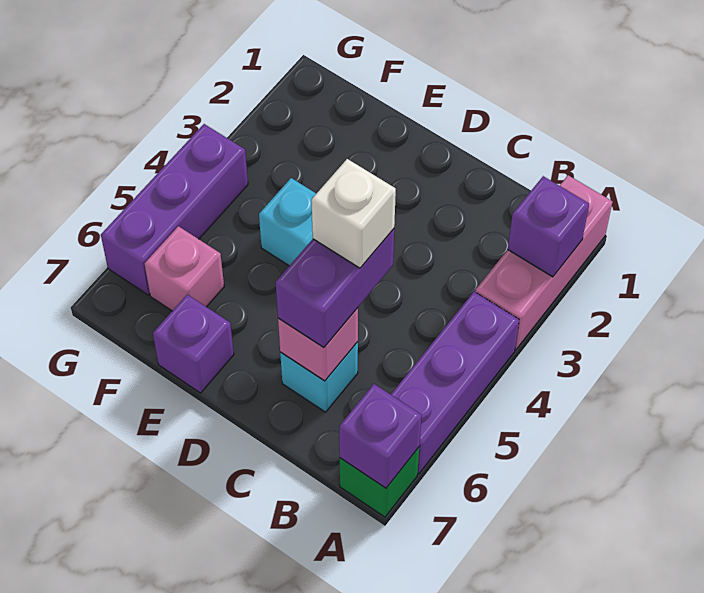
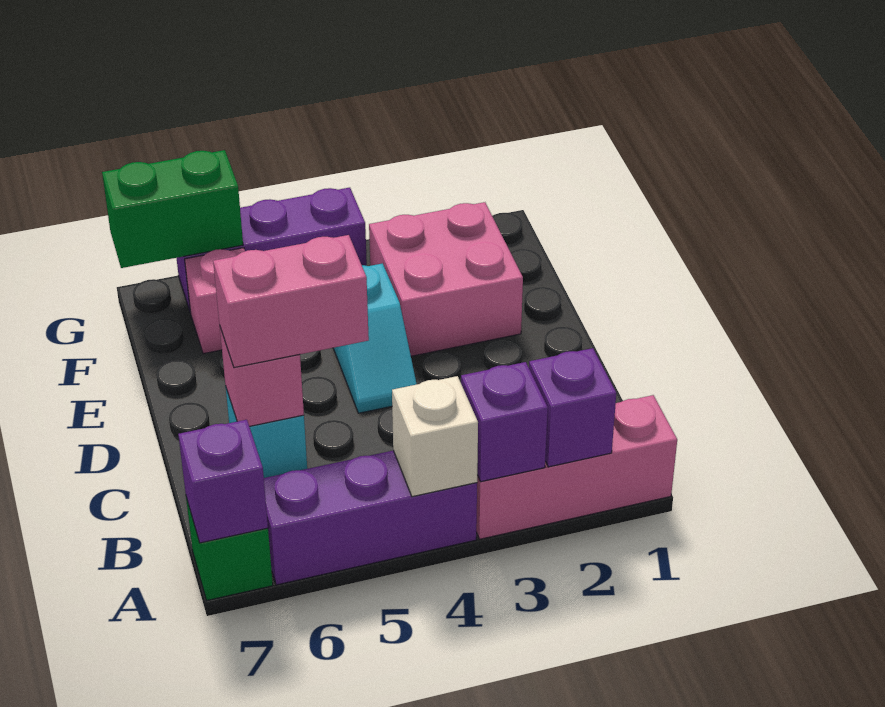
purple brick C5:C6 level 3 -> pink brick C5:C6 level 3
white brick C5 level 4 -> white brick A4 level 2
none -> pink brick E2:F3 level 1
purple brick E7 level 1 -> purple brick A3 level 2
none -> green brick G6:G7 level 2

